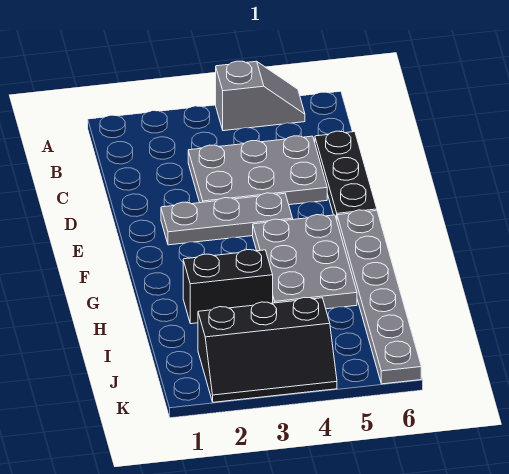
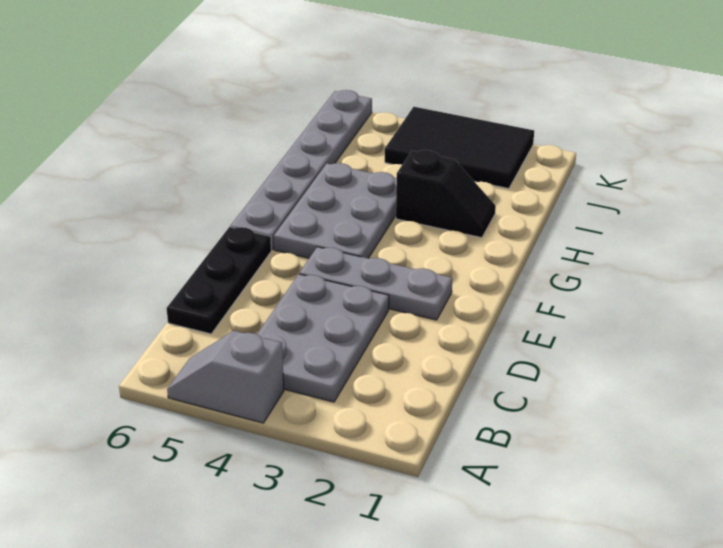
grey plate C3:D5 level 1 -> grey plate B3:D4 level 1
black brick H2:H3 level 1 -> black slope H2:H3 level 1 top 3
black slope J2:K4 level 1 top J -> black tile J2:K4 level 1

